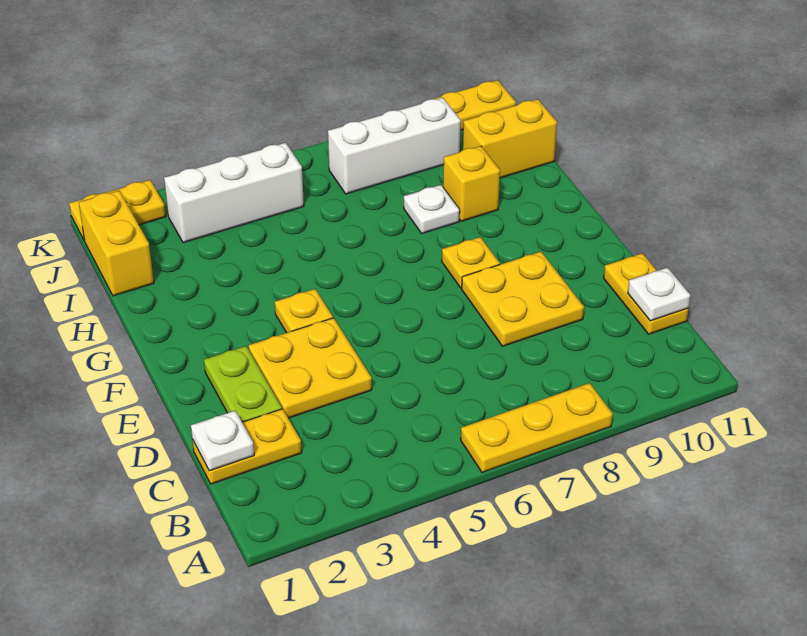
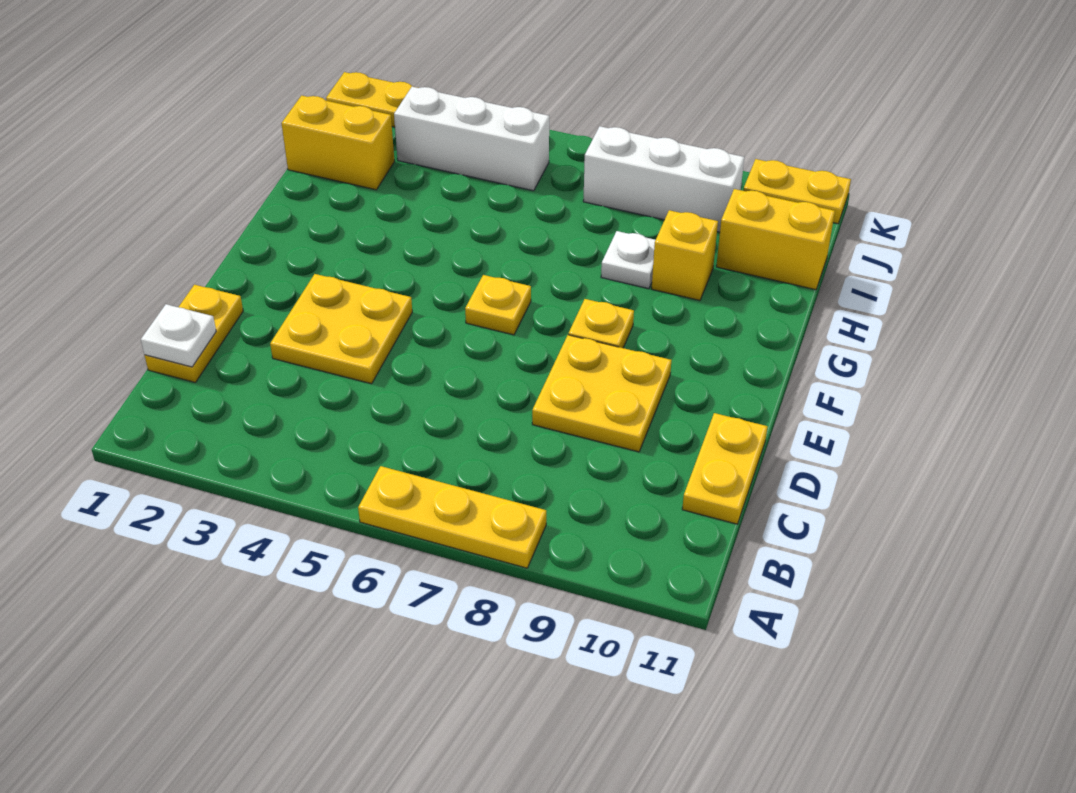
yellow plate C1:C2 level 1 -> yellow plate C1:D1 level 1
white plate C11 level 2 -> none
lime plate D2:E2 level 1 -> none
yellow plate F4 level 1 -> yellow plate F6 level 1
yellow brick I1:J1 level 1 -> yellow brick I1:I2 level 1

